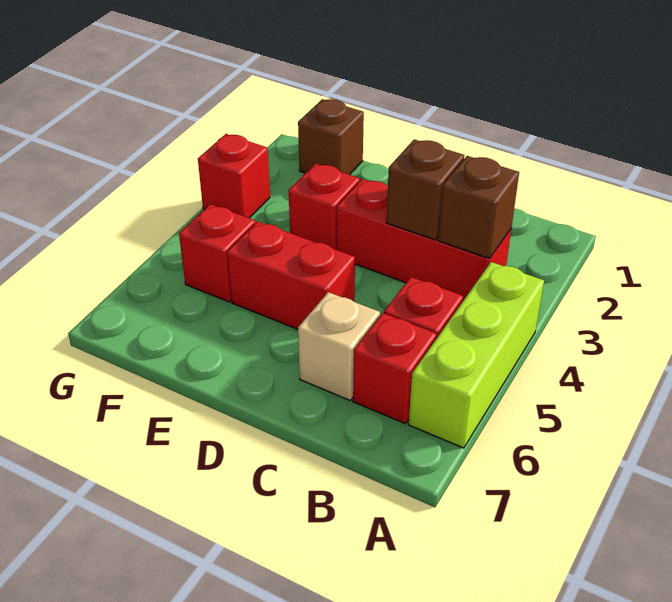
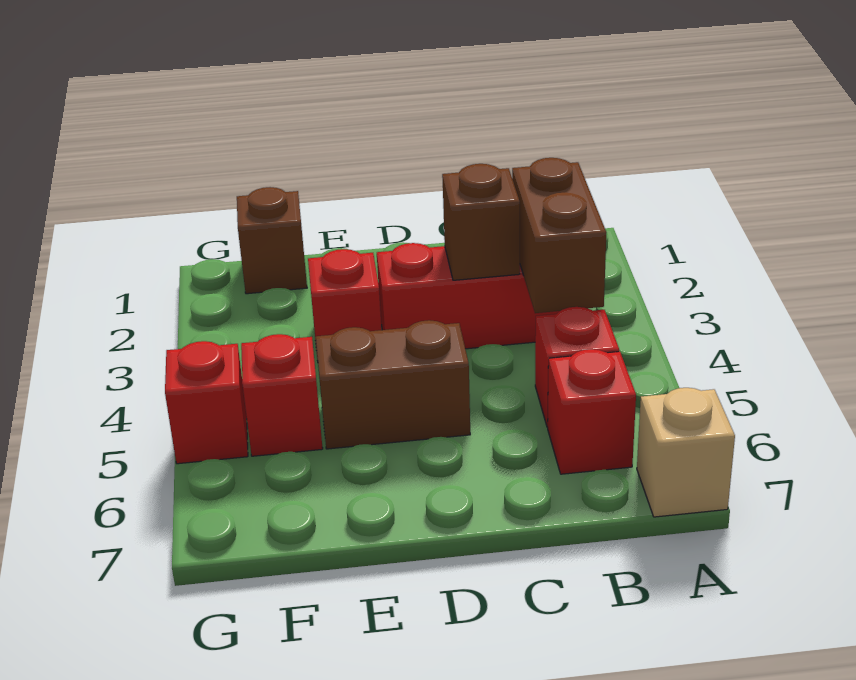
lime brick A4:A6 level 1 -> none
brown brick B3 level 2 -> brown brick B3:B4 level 2
tan brick C6 level 1 -> tan brick A7 level 1
red brick D5:E5 level 1 -> brown brick D5:E5 level 1
red brick G3 level 1 -> red brick G5 level 1

